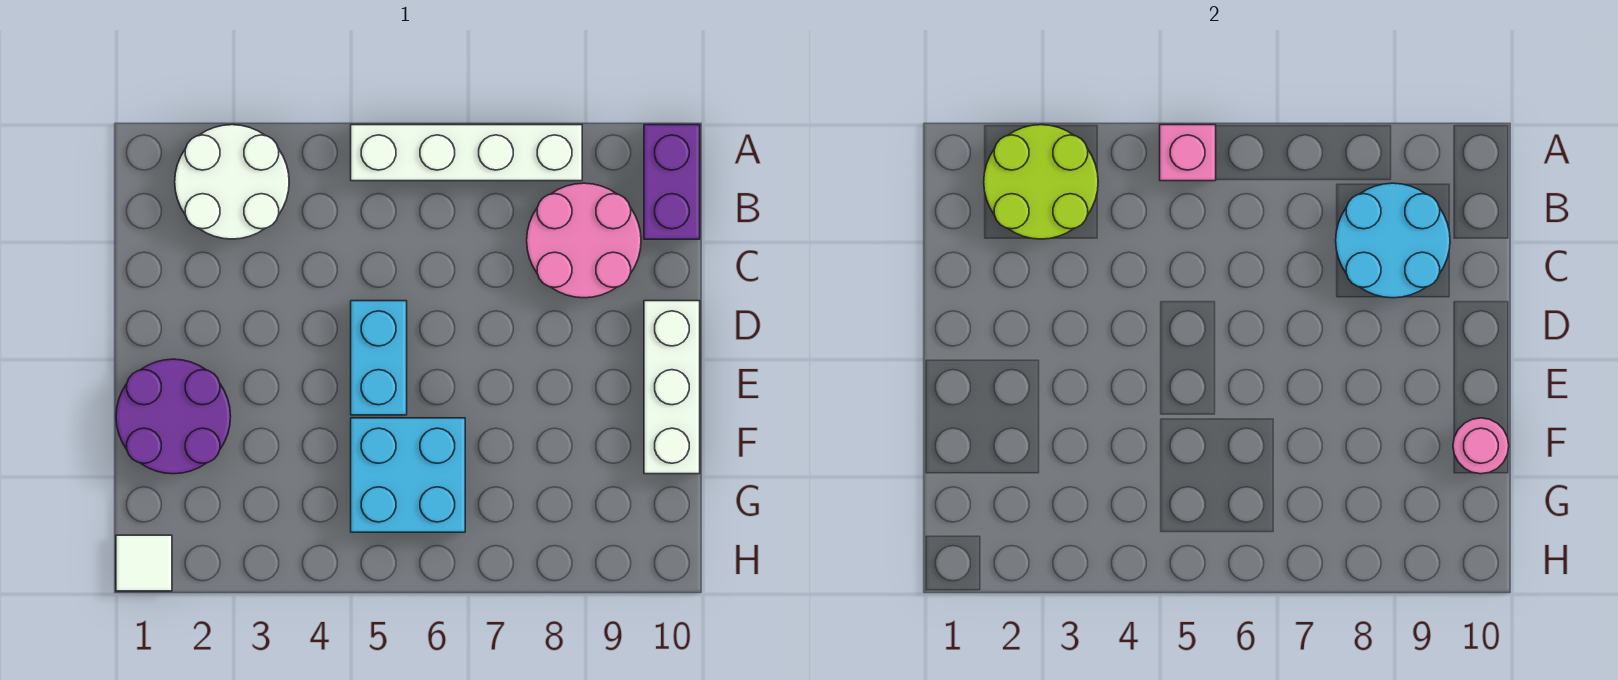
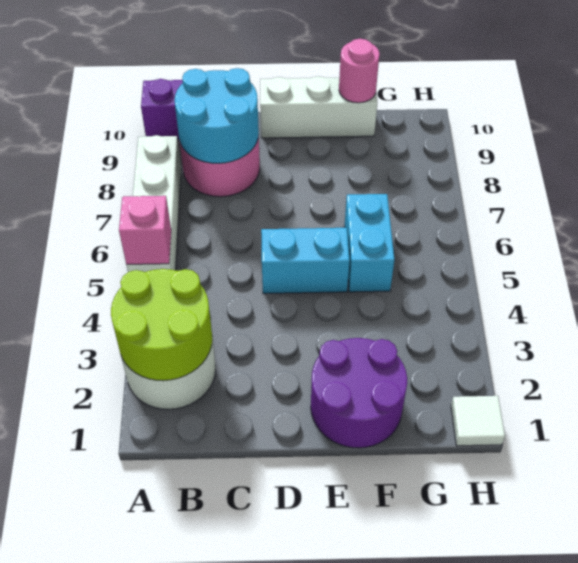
cyan brick F5:G6 level 1 -> cyan brick F5:F6 level 1

